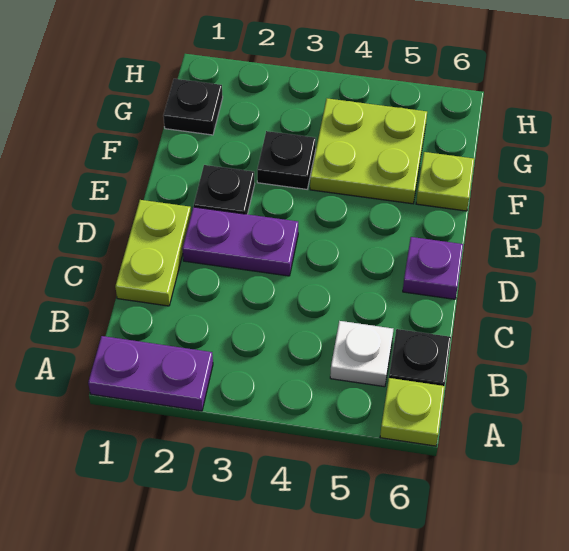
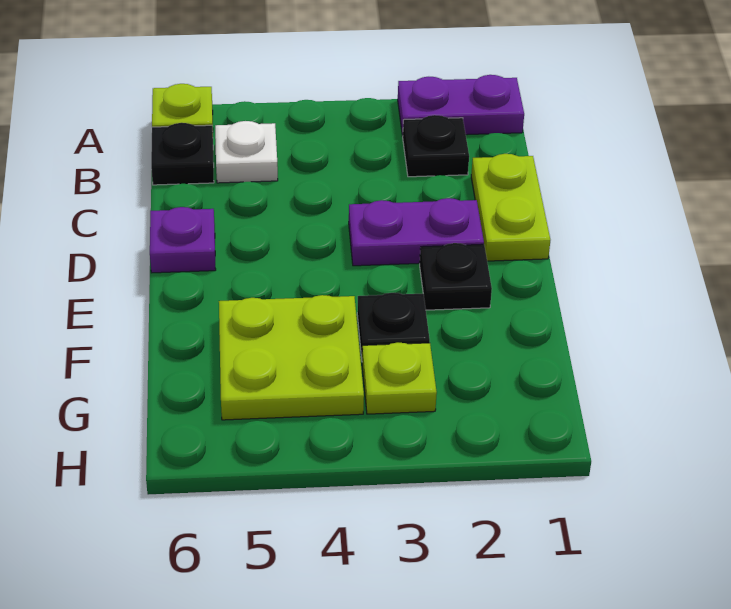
lime plate F6 level 1 -> lime plate G3 level 1
black plate G1 level 1 -> black plate B2 level 1

